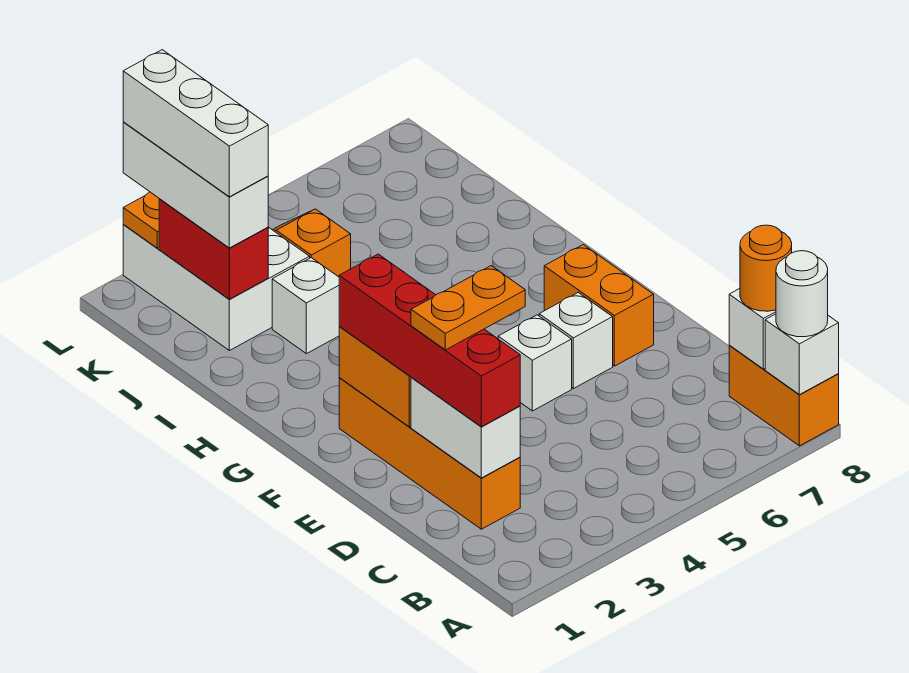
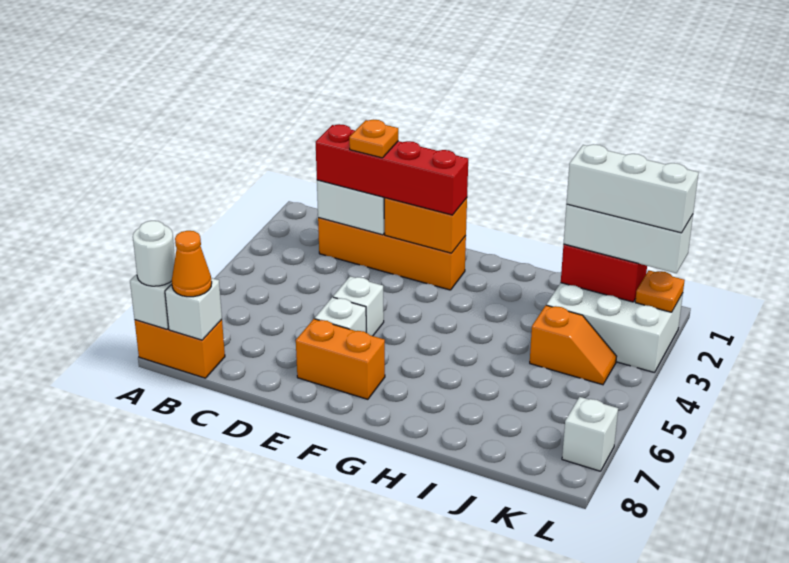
orange round brick B8 level 3 -> orange cone B8 level 3
orange plate D2:D3 level 4 -> orange plate D2 level 4
white brick I3 level 1 -> white brick L7 level 1

